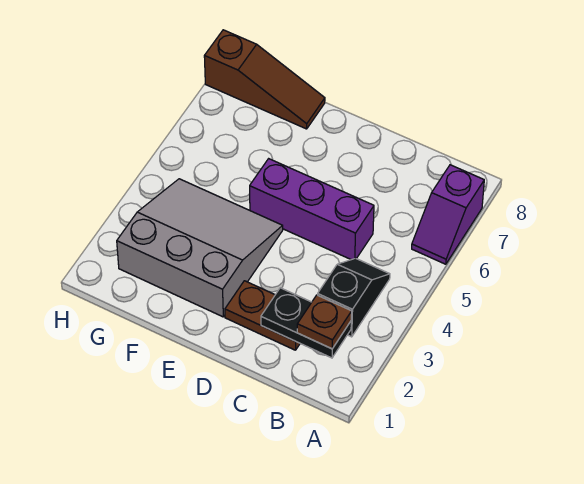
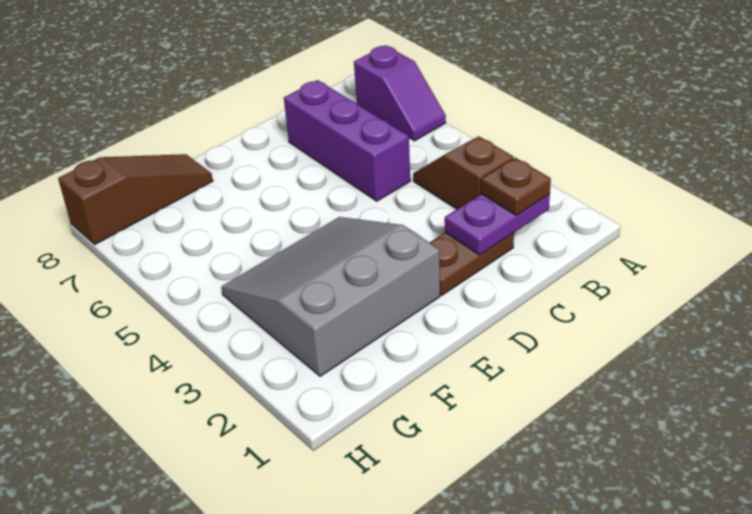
black plate B2:C2 level 2 -> purple plate B2:C2 level 2
black slope B3:B4 level 1 top 3 -> brown slope B3:B4 level 1 top 3
purple brick C5:E5 level 1 -> purple brick C5:C7 level 1

